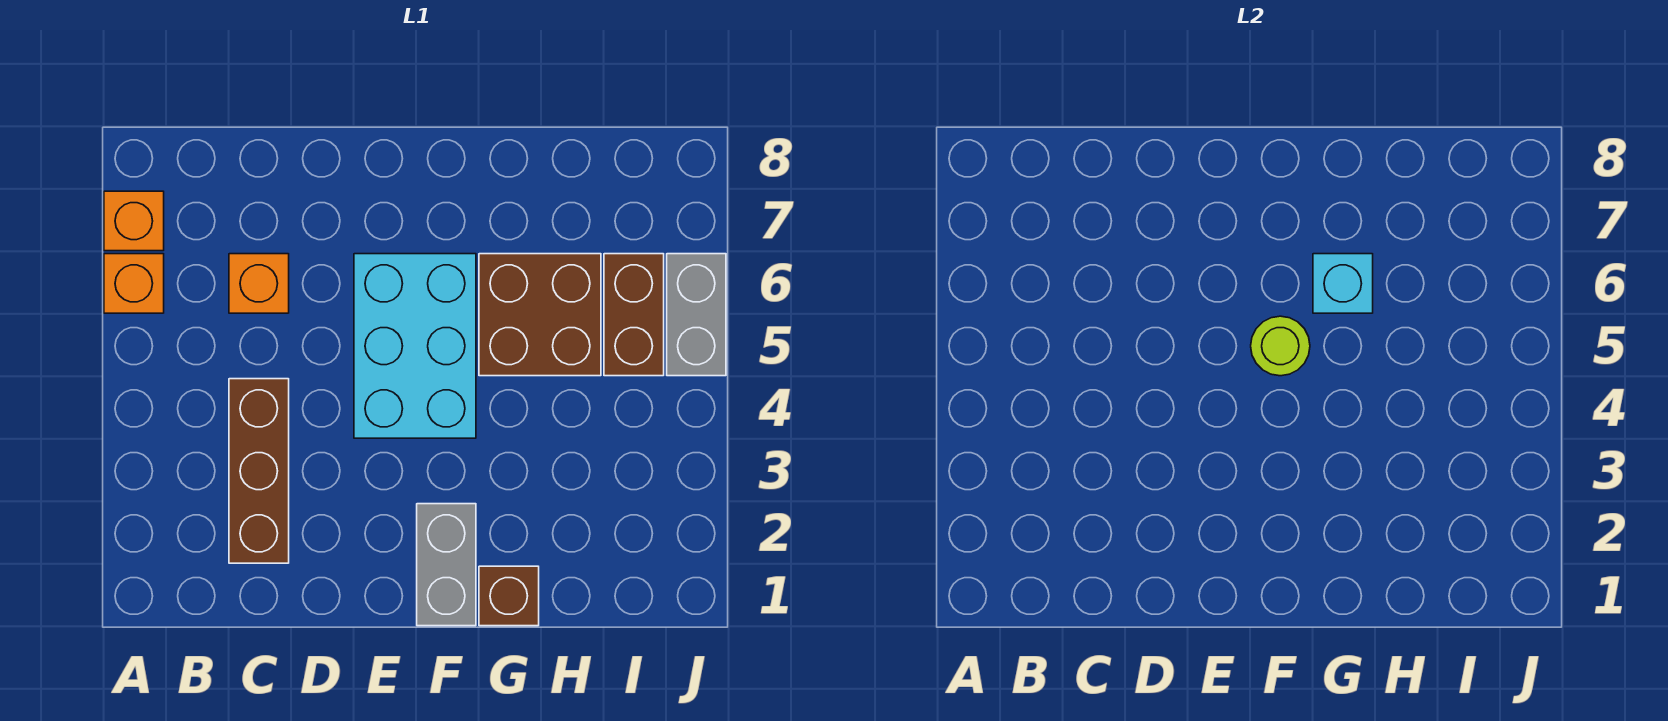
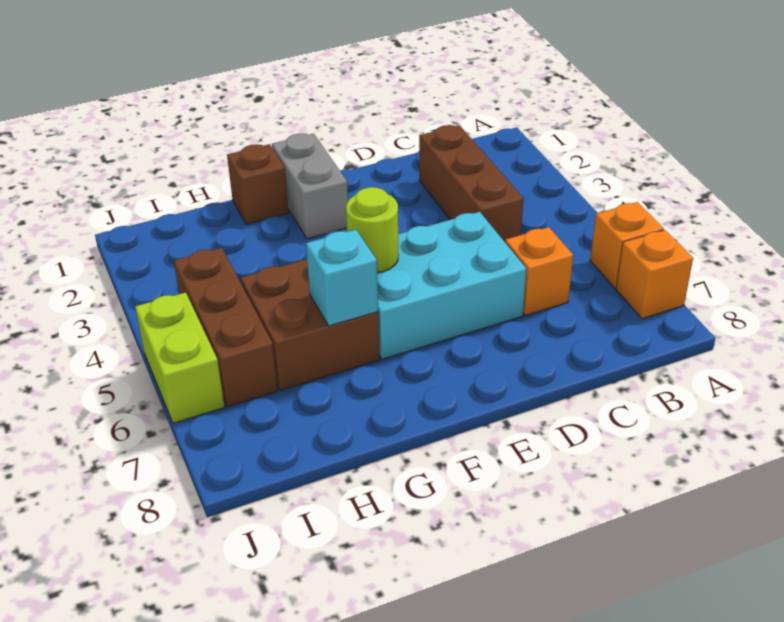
cyan brick E4:F6 level 1 -> cyan brick D5:F6 level 1
brown brick I5:I6 level 1 -> brown brick I4:I6 level 1
grey brick J5:J6 level 1 -> lime brick J5:J6 level 1

